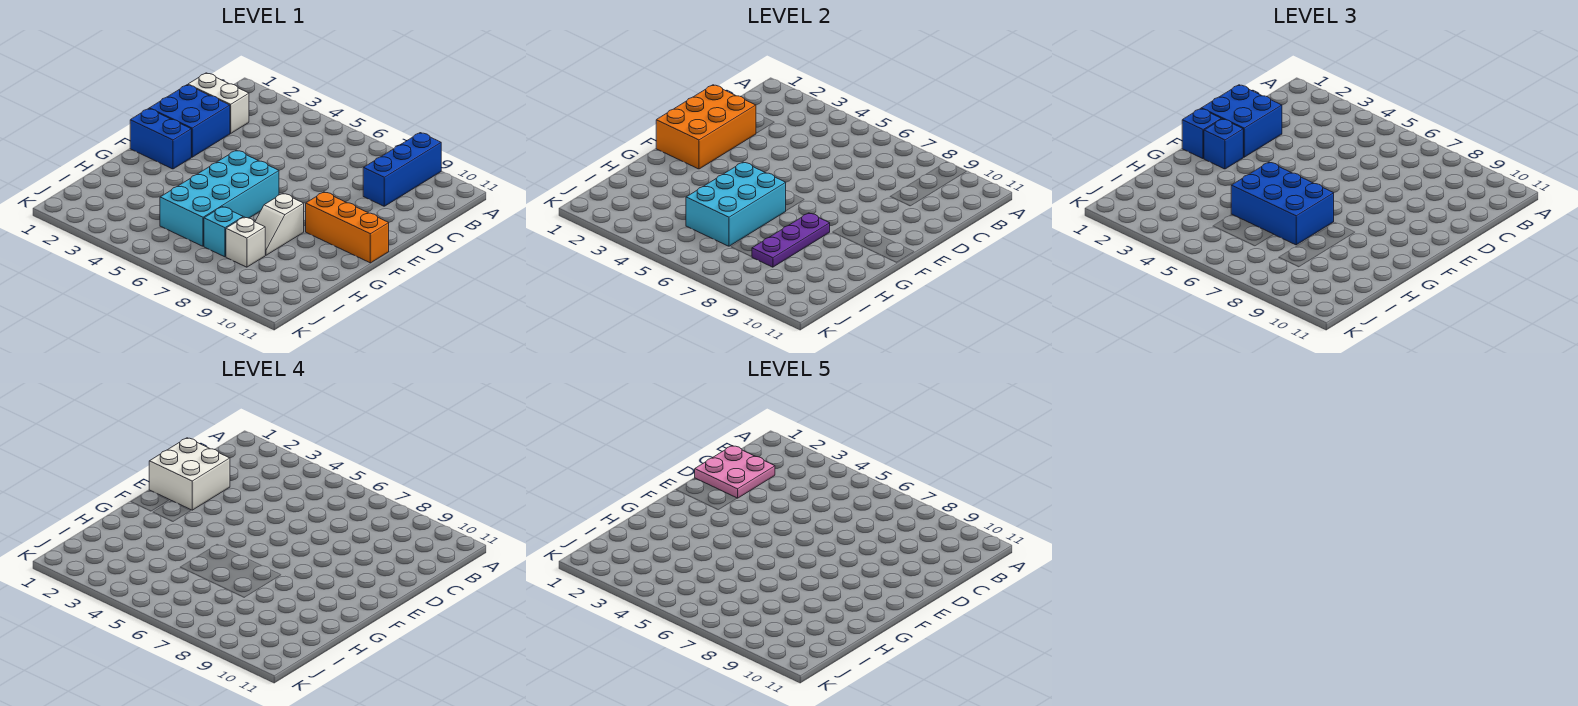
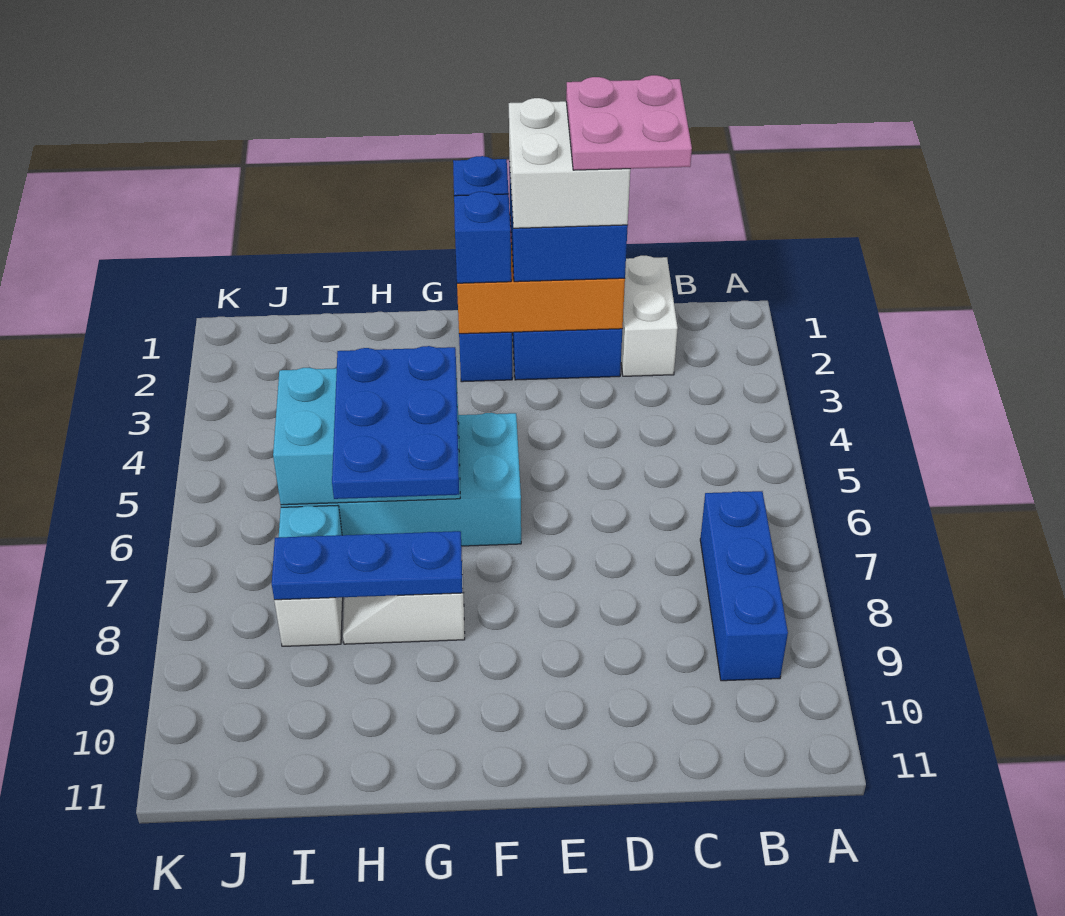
blue brick A9:C9 level 1 -> blue brick B7:B9 level 1
orange brick F9:F11 level 1 -> none
blue brick G5:H7 level 3 -> blue plate G5:H7 level 3
purple plate G8:I8 level 2 -> blue plate G8:I8 level 2

